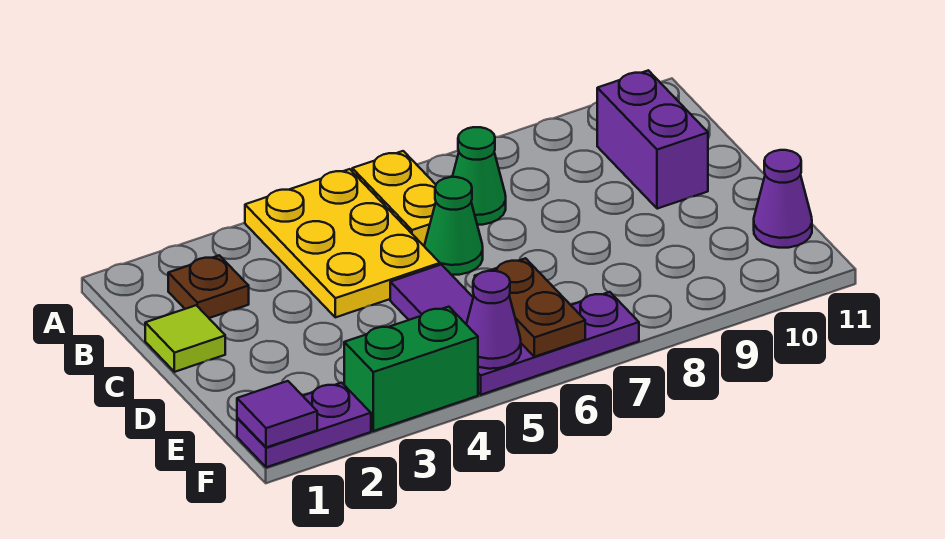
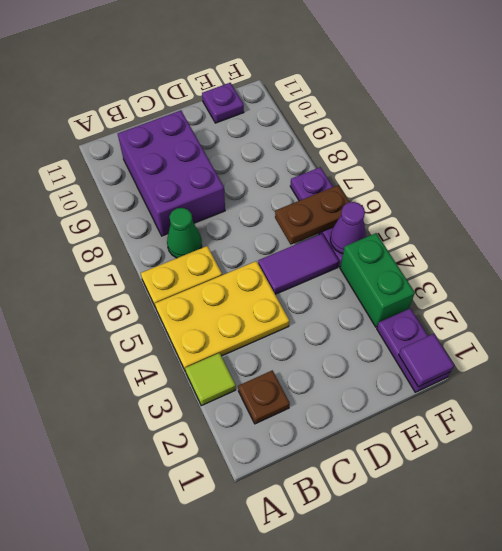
purple brick B10:C10 level 1 -> purple brick B8:C10 level 1
lime tile C1 level 1 -> lime tile A3 level 1
green cone C6 level 1 -> none
purple cone E11 level 1 -> purple plate E11 level 1

